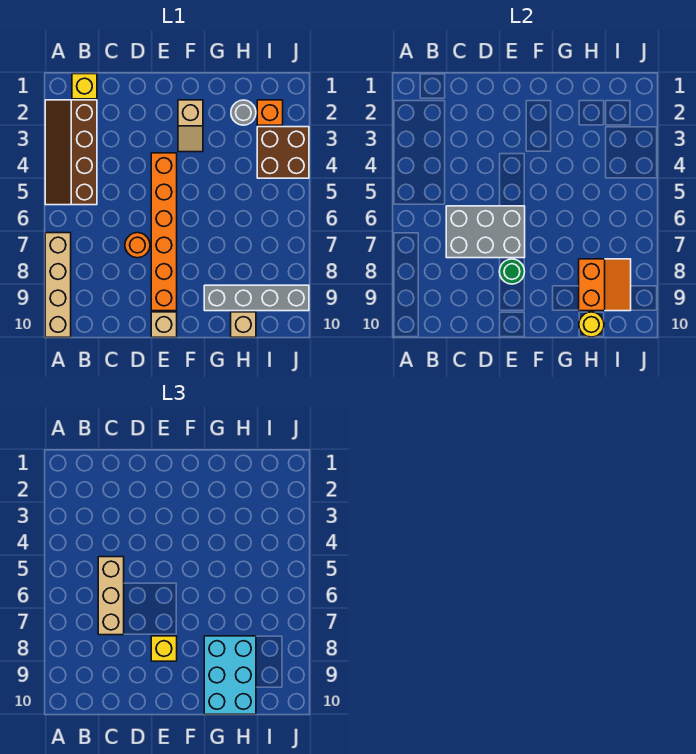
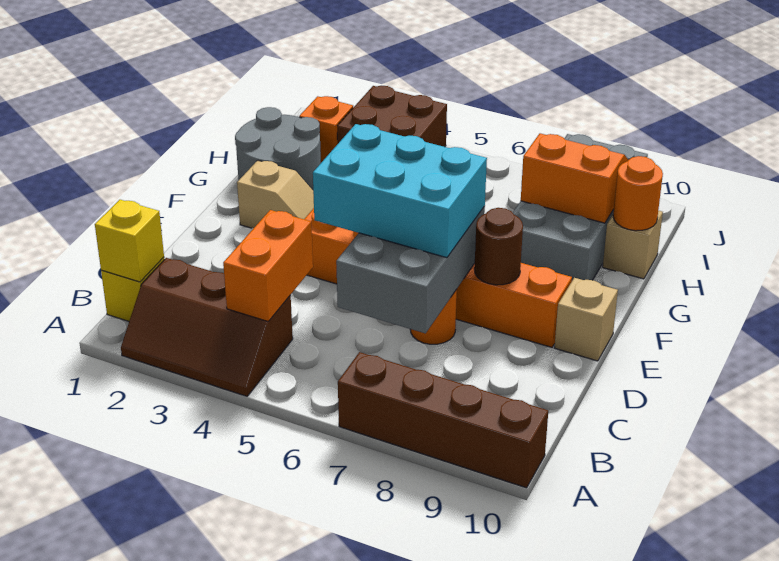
brown slope A2:B5 level 1 top B -> brown slope A2:B4 level 1 top B
tan brick A7:A10 level 1 -> brown brick A7:A10 level 1
none -> orange brick B4:C4 level 2
tan brick C5:C7 level 3 -> none
green round brick E8 level 2 -> brown round brick E8 level 2
yellow brick E8 level 3 -> yellow brick B1 level 2
cyan brick G8:H10 level 3 -> cyan brick D5:E7 level 3
grey brick G9:J9 level 1 -> grey brick G8:J9 level 1
grey round brick H2 level 1 -> grey round brick G1:H2 level 1
yellow round brick H10 level 2 -> orange round brick H10 level 2

